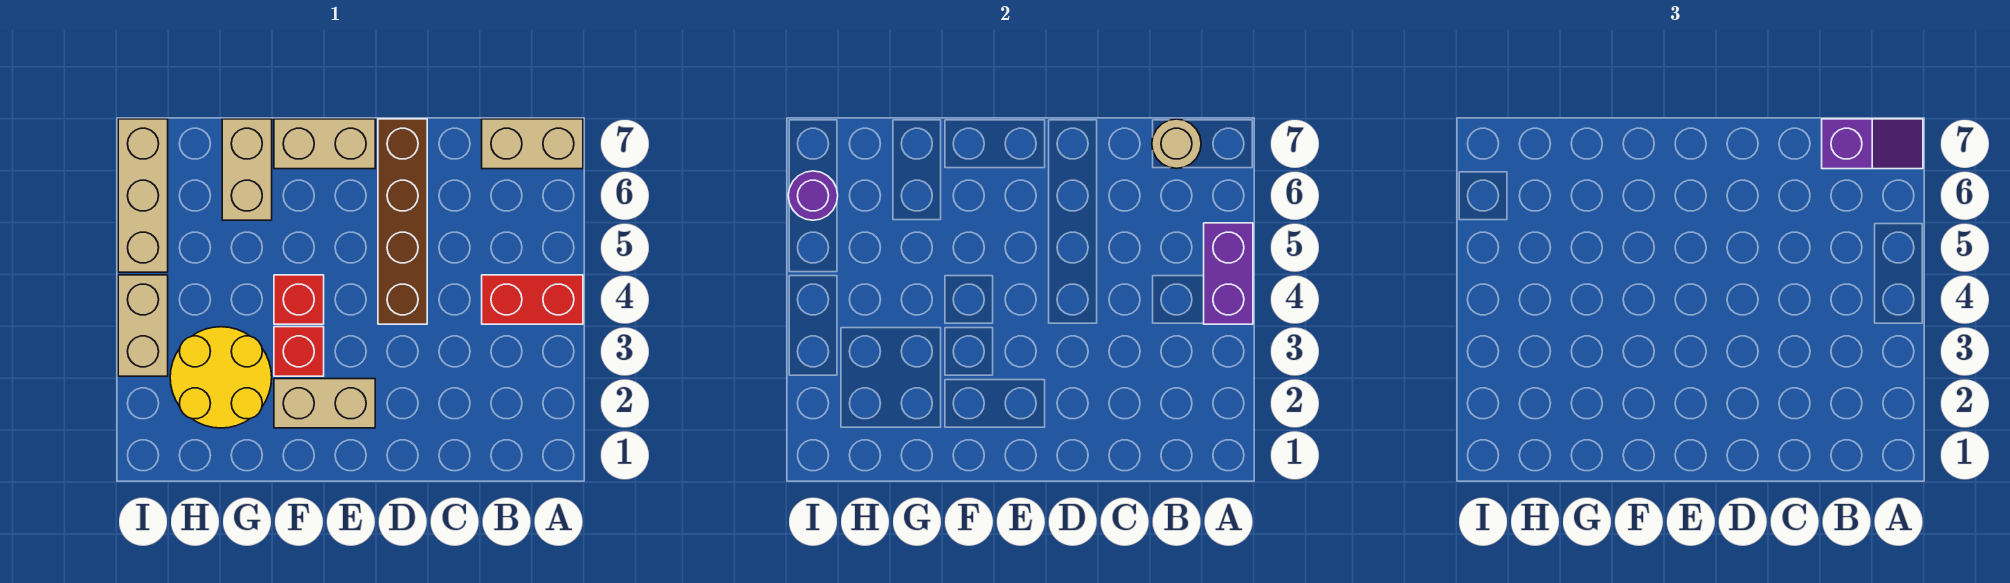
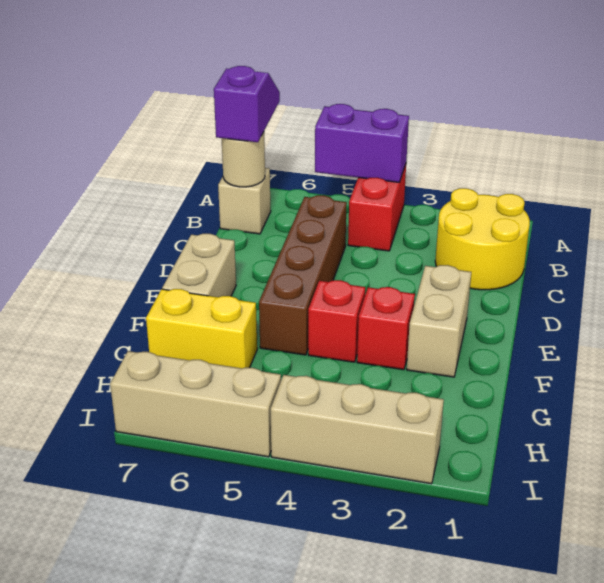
tan brick A7:B7 level 1 -> tan brick B7 level 1
brown brick D4:D7 level 1 -> brown brick C5:F5 level 1
yellow round brick G2:H3 level 1 -> yellow round brick B1:C2 level 1
tan brick G6:G7 level 1 -> yellow brick G6:G7 level 1
tan brick I3:I4 level 1 -> tan brick I2:I4 level 1
purple round brick I6 level 2 -> none

